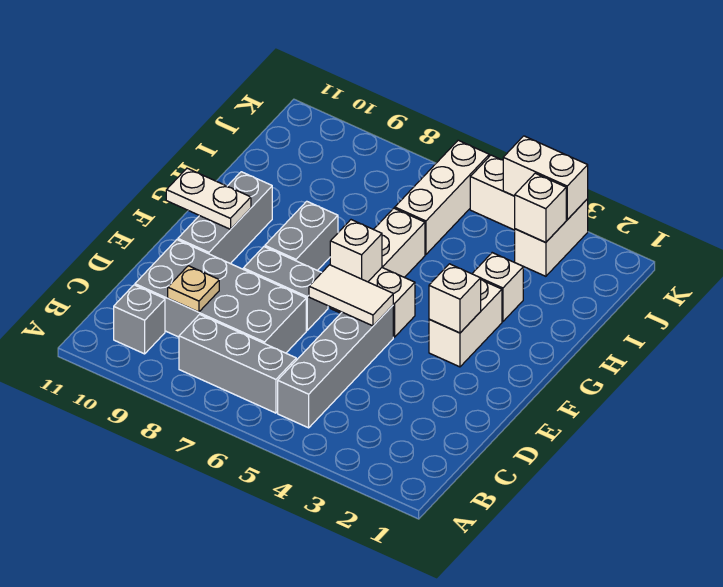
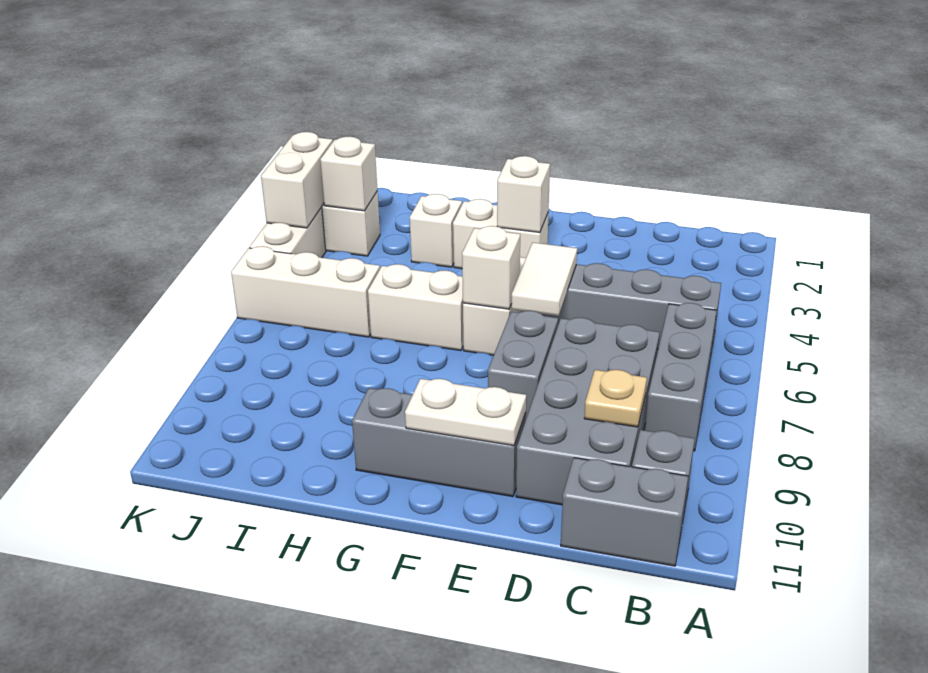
grey brick F8:G8 level 1 -> grey brick B11:C11 level 1
white plate F10:F11 level 2 -> white plate E10:F10 level 2

